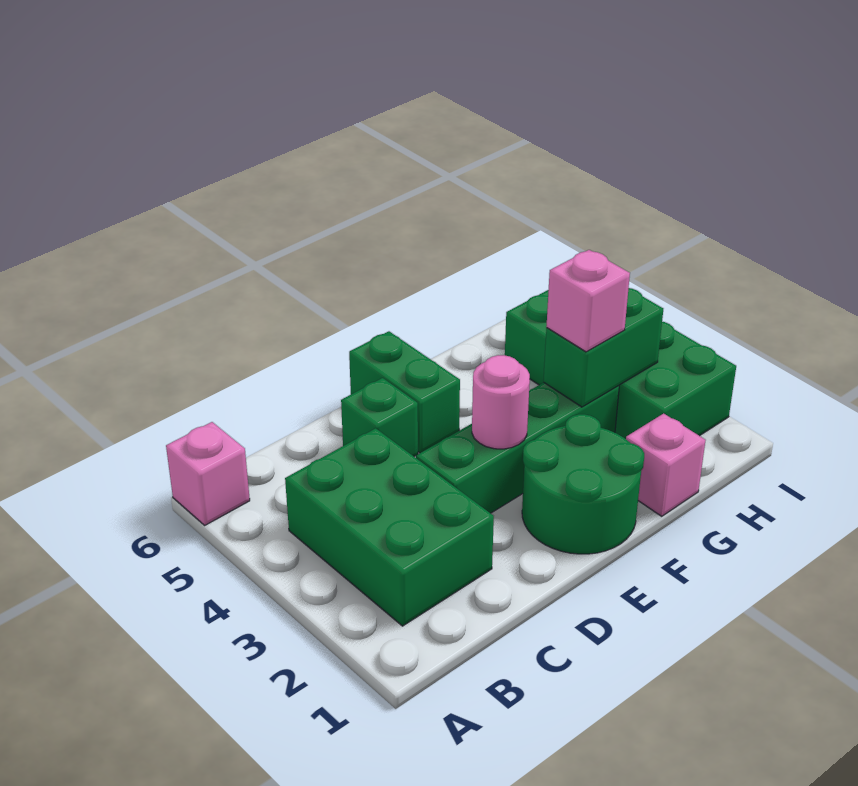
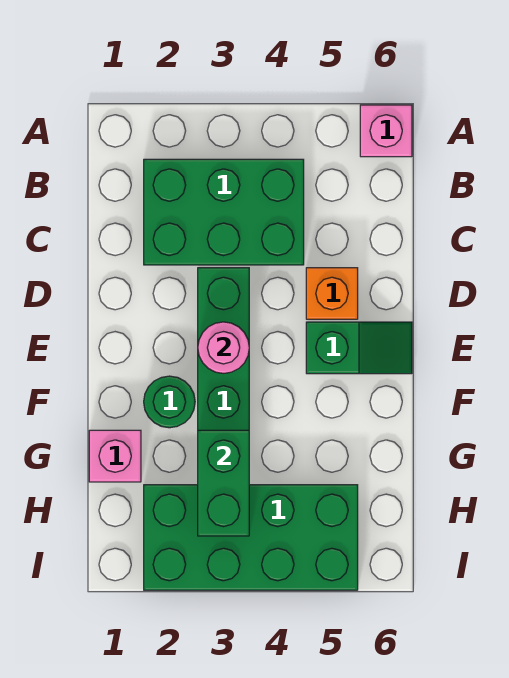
green brick D5 level 1 -> orange brick D5 level 1
green round brick E1:F2 level 1 -> green round brick F2 level 1
green brick E5:E6 level 1 -> green slope E5:E6 level 1 top 5
pink brick G3 level 3 -> none

